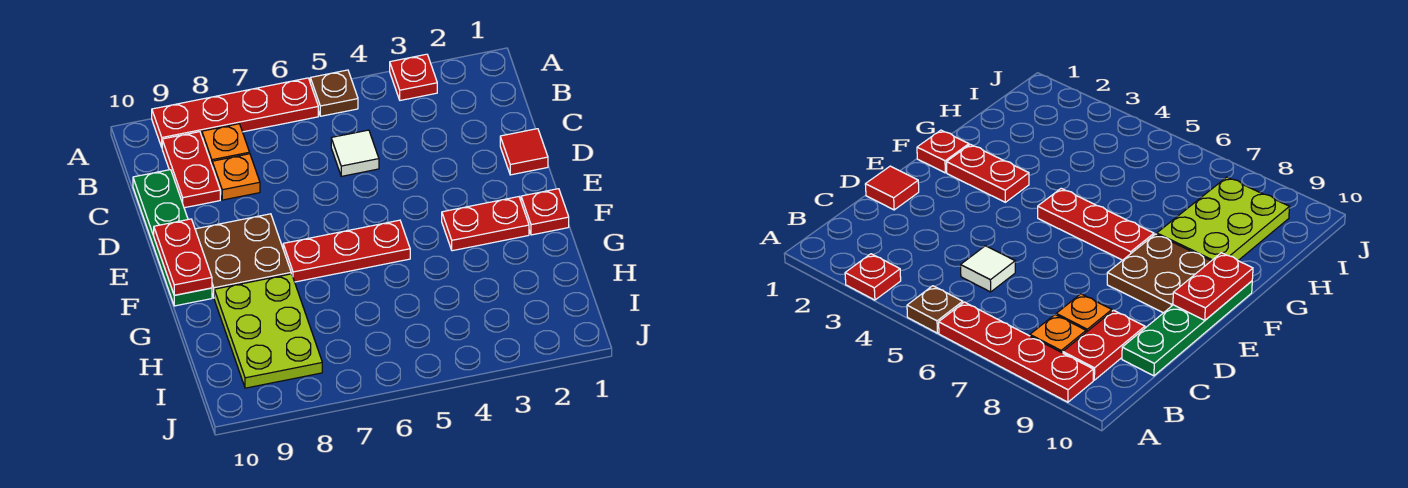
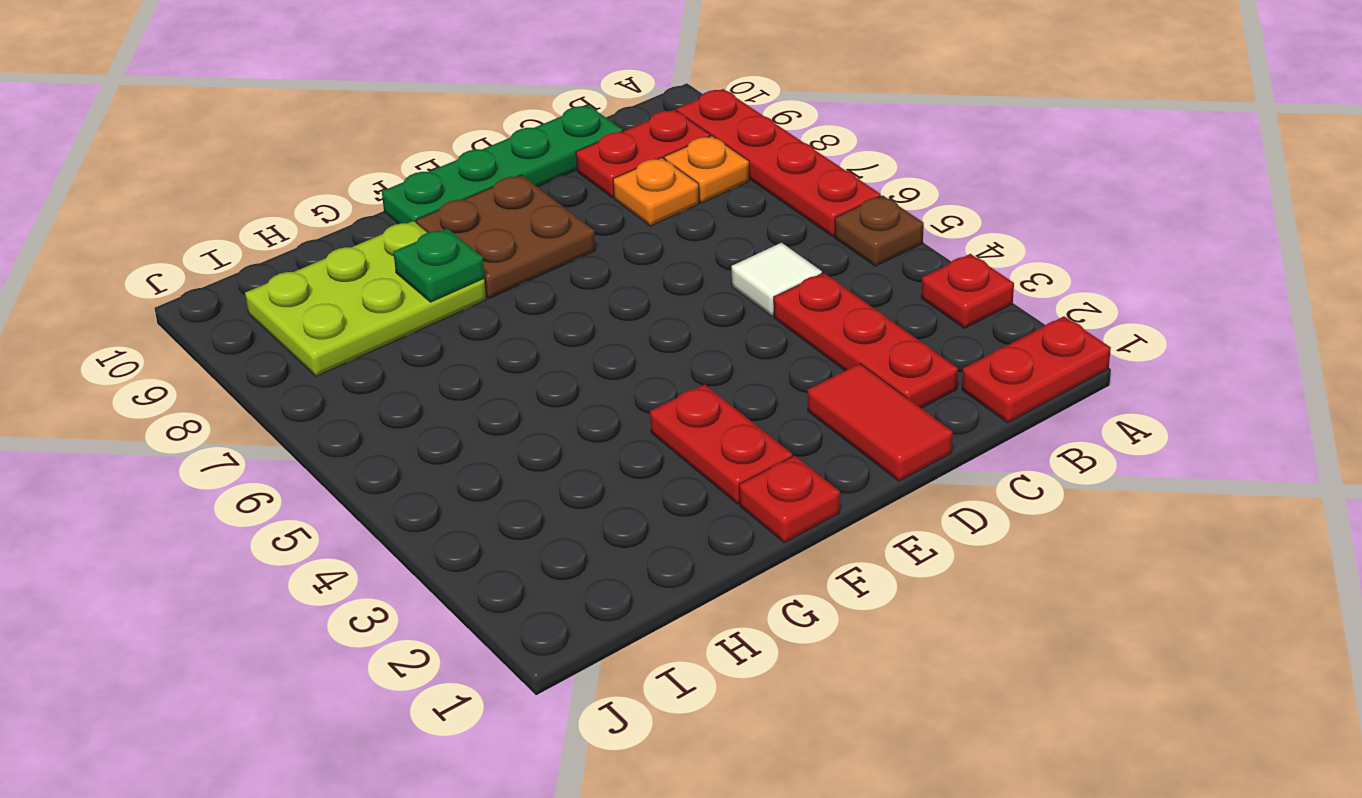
red tile D1 level 1 -> red tile D1:D2 level 1
red plate E10:F10 level 2 -> red plate A1:B1 level 1
red plate F5:F7 level 1 -> red plate C2:C4 level 1
none -> green plate G8 level 2

